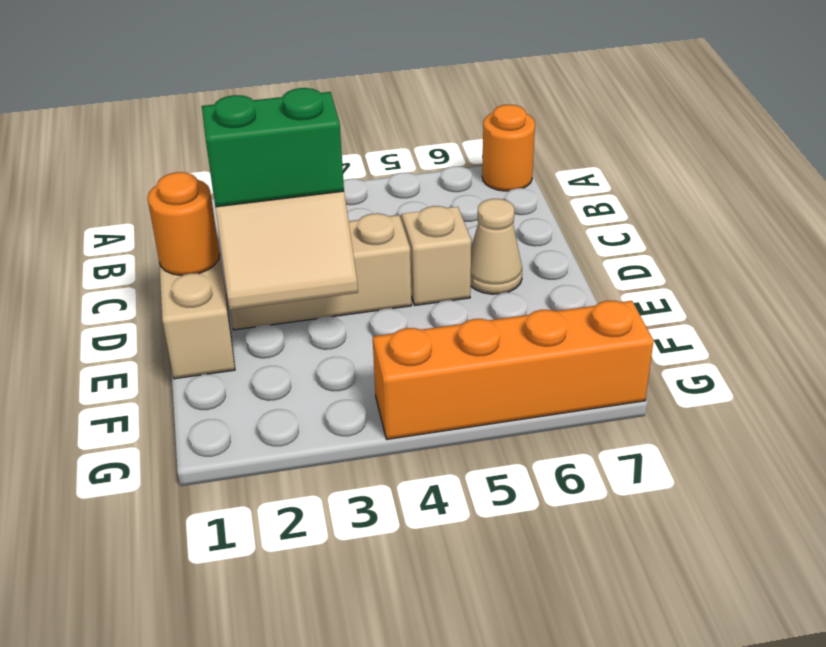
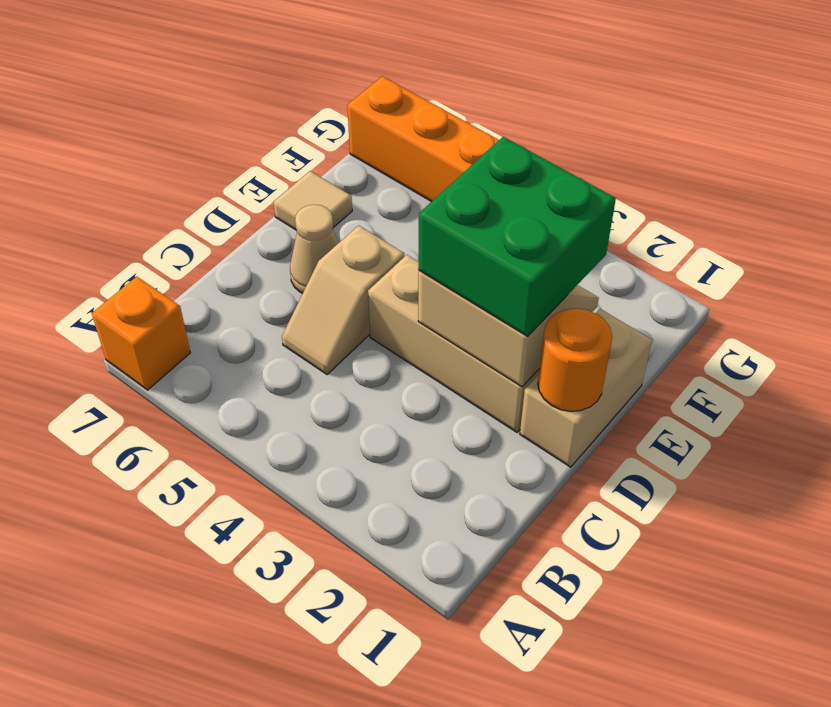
orange round brick A7 level 1 -> orange brick A7 level 1
green brick D2:D3 level 3 -> green brick D2:E3 level 3
none -> tan tile E7 level 1

